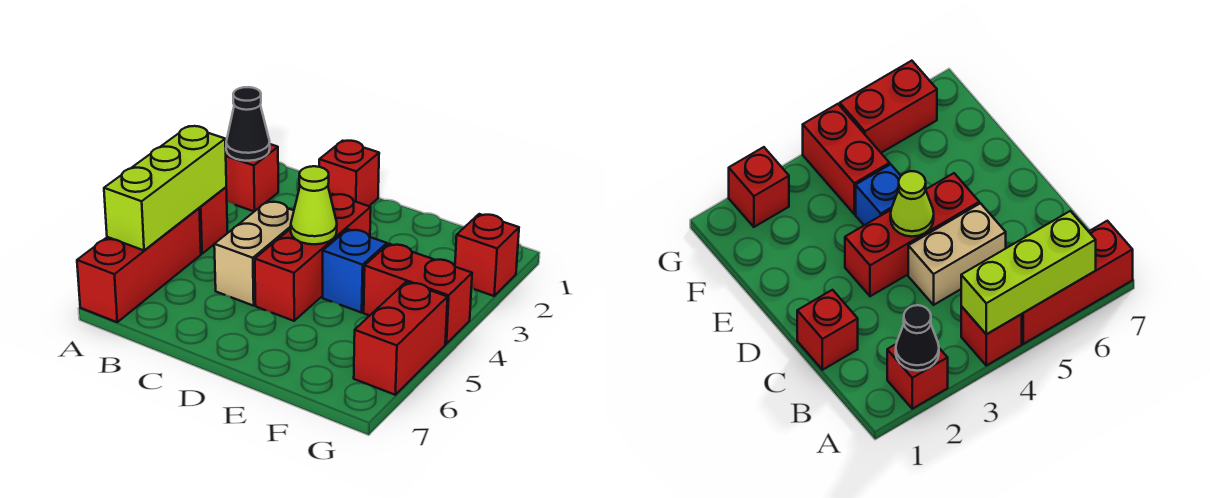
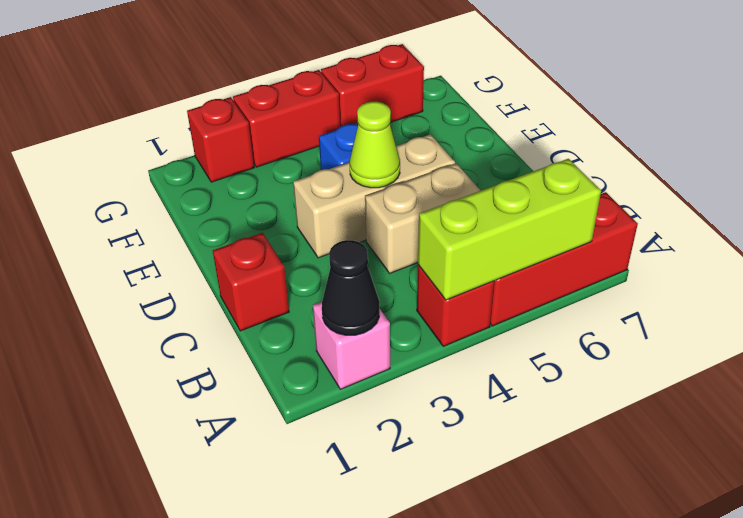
red brick A2 level 1 -> pink brick A2 level 1
red brick D3:D5 level 1 -> tan brick D3:D5 level 1
red brick F4:G4 level 1 -> red brick G3:G4 level 1

